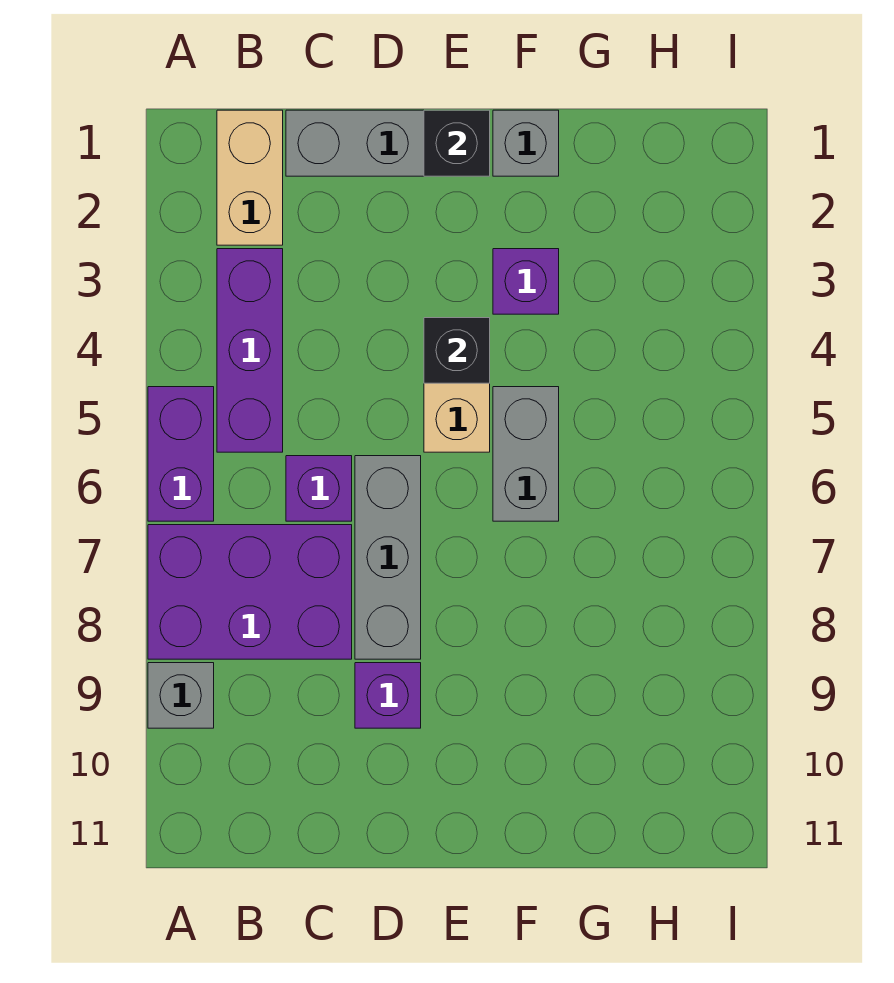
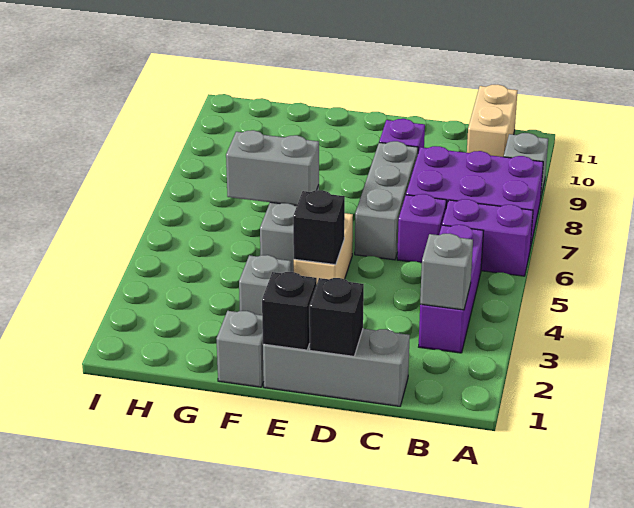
purple brick A5:A6 level 1 -> purple brick A6:B6 level 1
tan brick B1:B2 level 1 -> tan brick B10:B11 level 1
none -> grey brick B3 level 2
none -> black brick D1 level 2
purple brick F3 level 1 -> grey brick F3 level 1
none -> grey brick F6:G6 level 2

